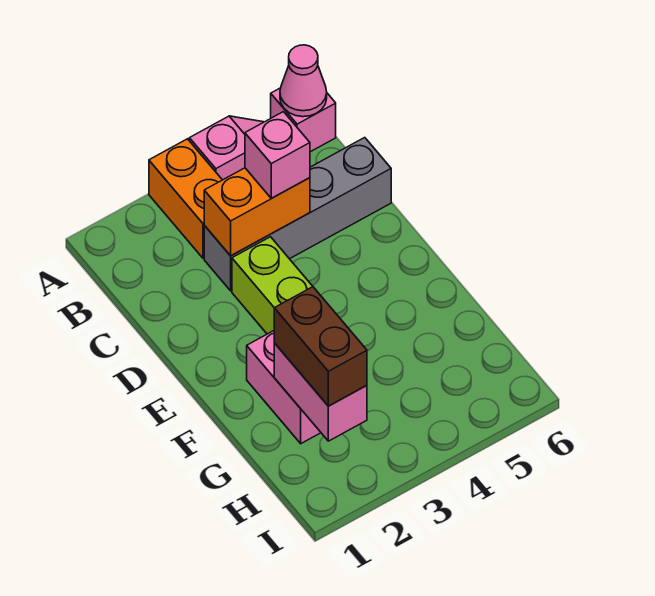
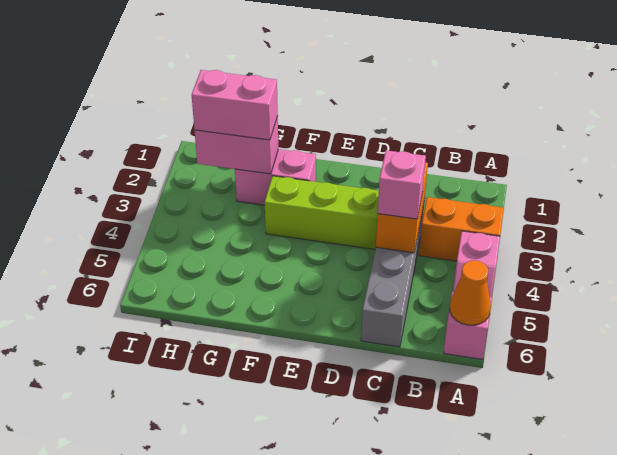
pink cone A6 level 2 -> orange cone A6 level 2
brown brick G2:H2 level 3 -> pink brick G2:H2 level 3

